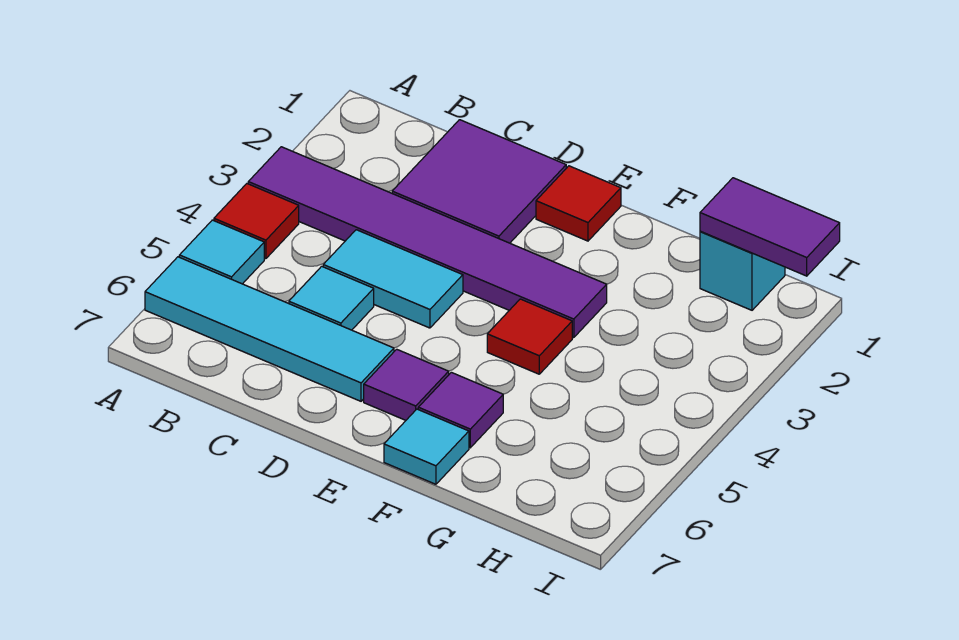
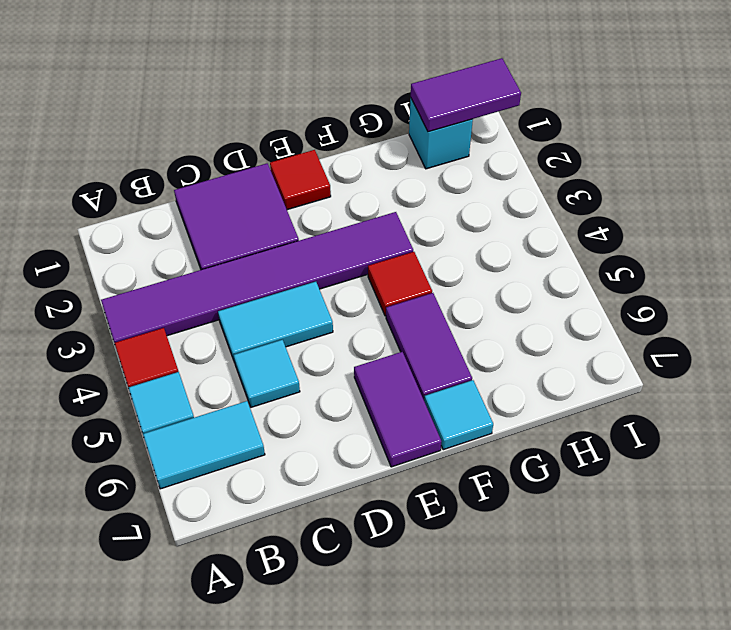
cyan tile A6:D6 level 1 -> cyan tile A6:B6 level 1
purple tile E6 level 1 -> purple tile E6:E7 level 1
purple tile F6 level 1 -> purple tile F5:F6 level 1

